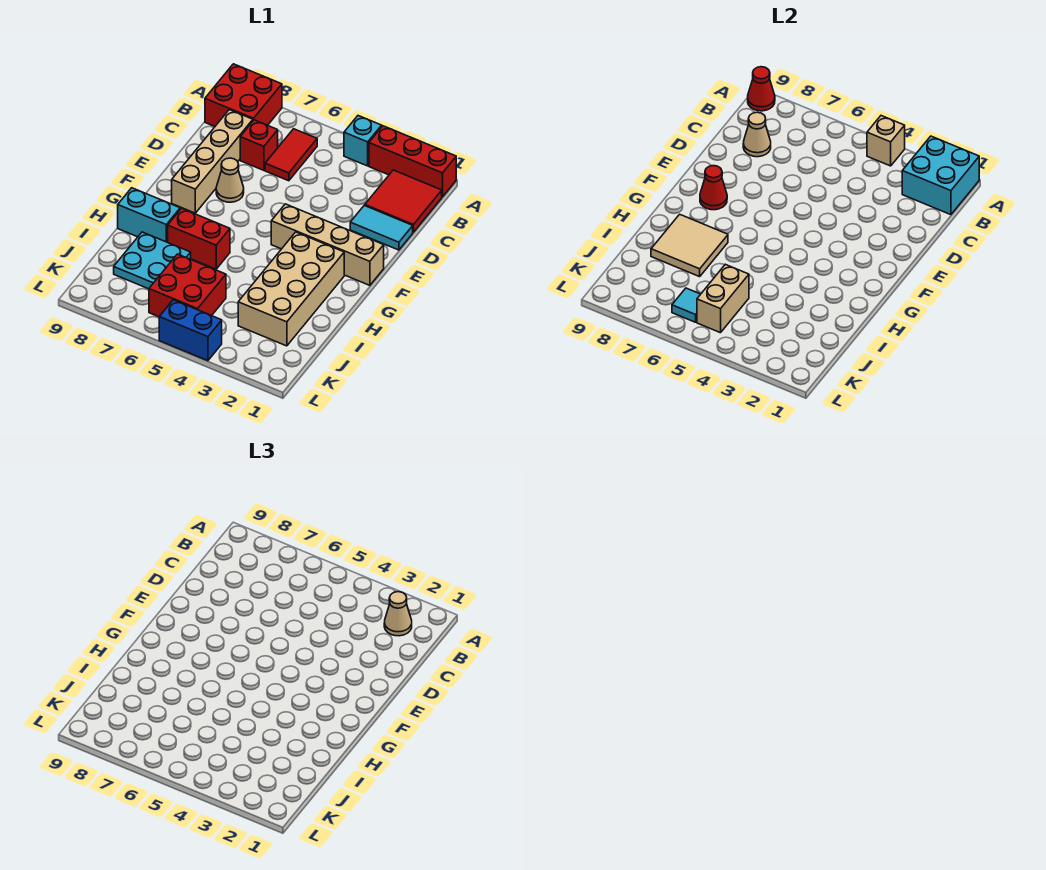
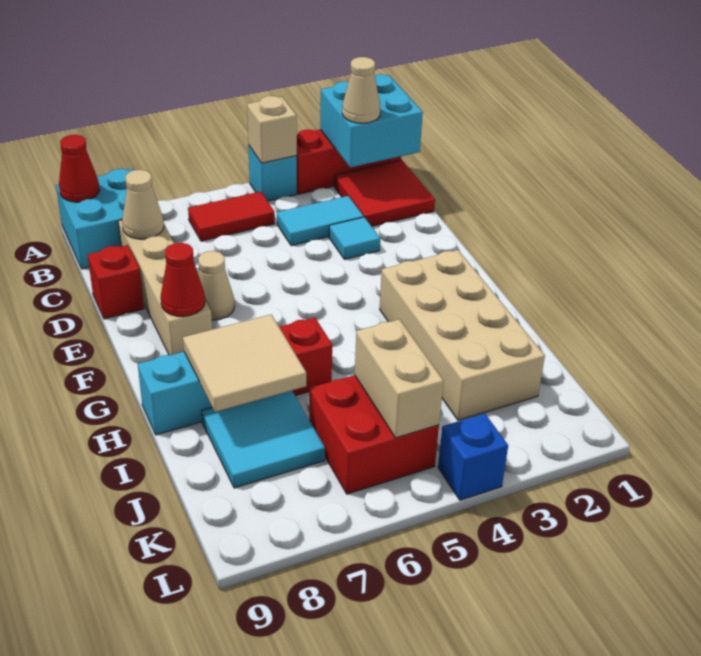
red brick A8:B9 level 1 -> cyan brick A8:B9 level 1
red tile B6:C6 level 1 -> red tile B5:B6 level 1
red brick C7 level 1 -> red brick D9 level 1
cyan tile D1:D2 level 1 -> cyan tile C3:C4 level 1
tan brick F1:F4 level 1 -> none
cyan plate I7:J8 level 1 -> cyan tile I7:J8 level 1
cyan tile K6 level 2 -> cyan tile D3 level 1
blue brick L4:L5 level 1 -> blue brick L4 level 1

